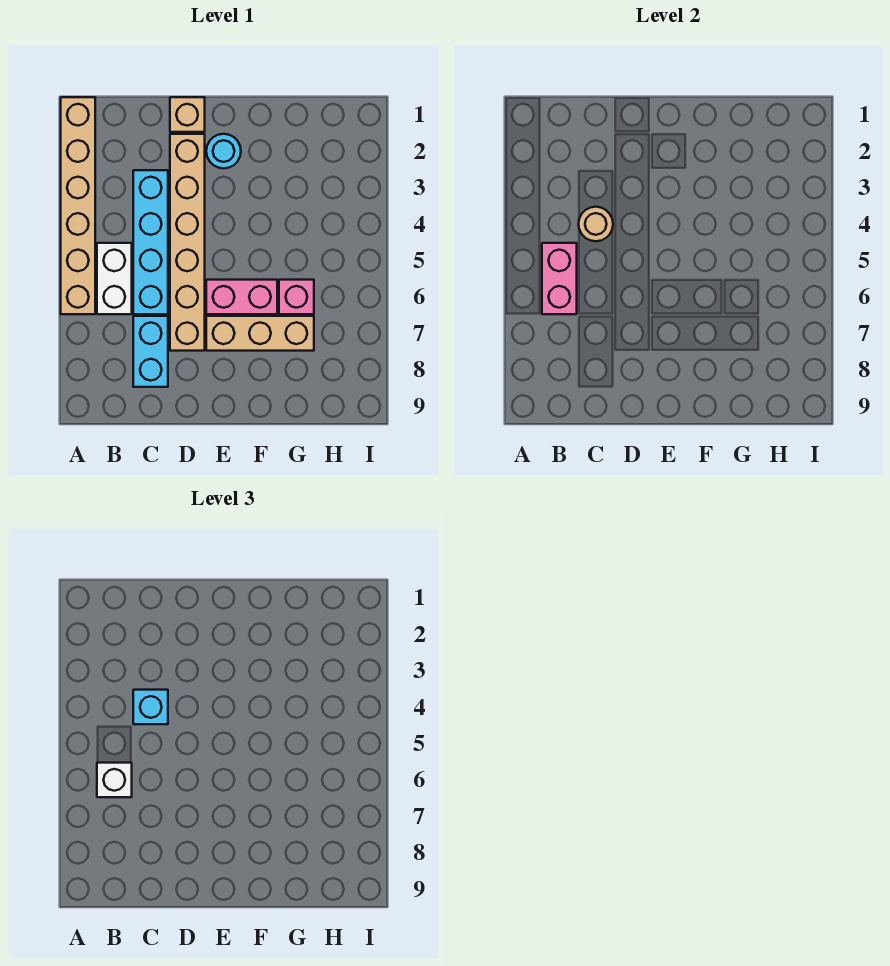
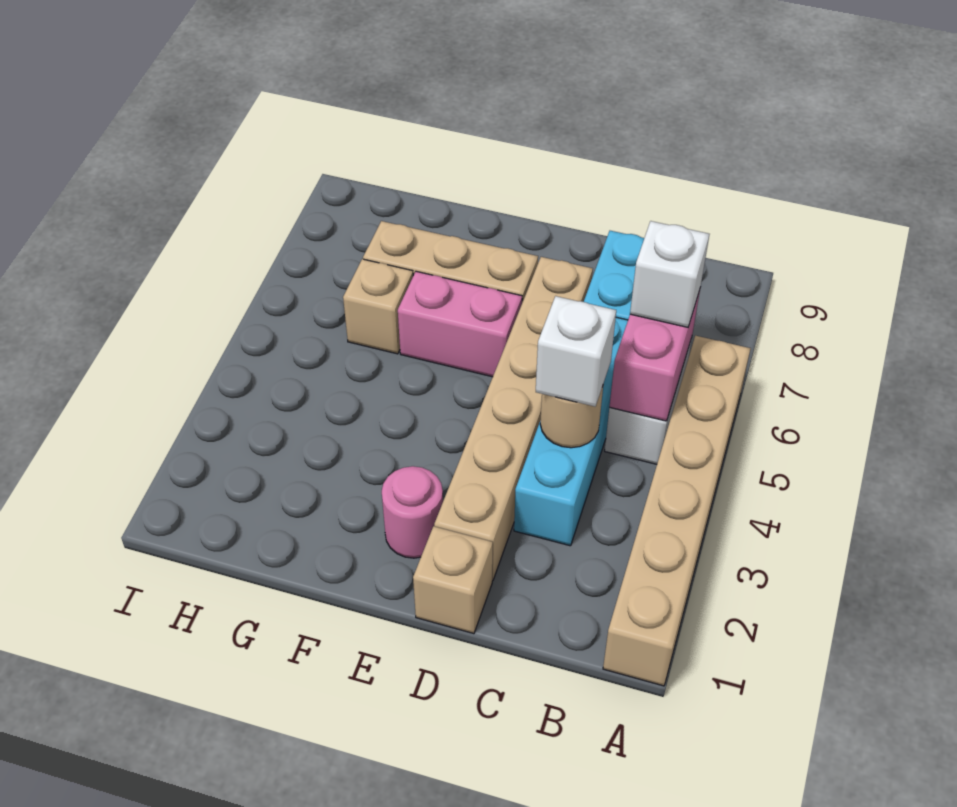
cyan brick C4 level 3 -> white brick C4 level 3
cyan round brick E2 level 1 -> pink round brick E2 level 1
pink brick G6 level 1 -> tan brick G6 level 1

